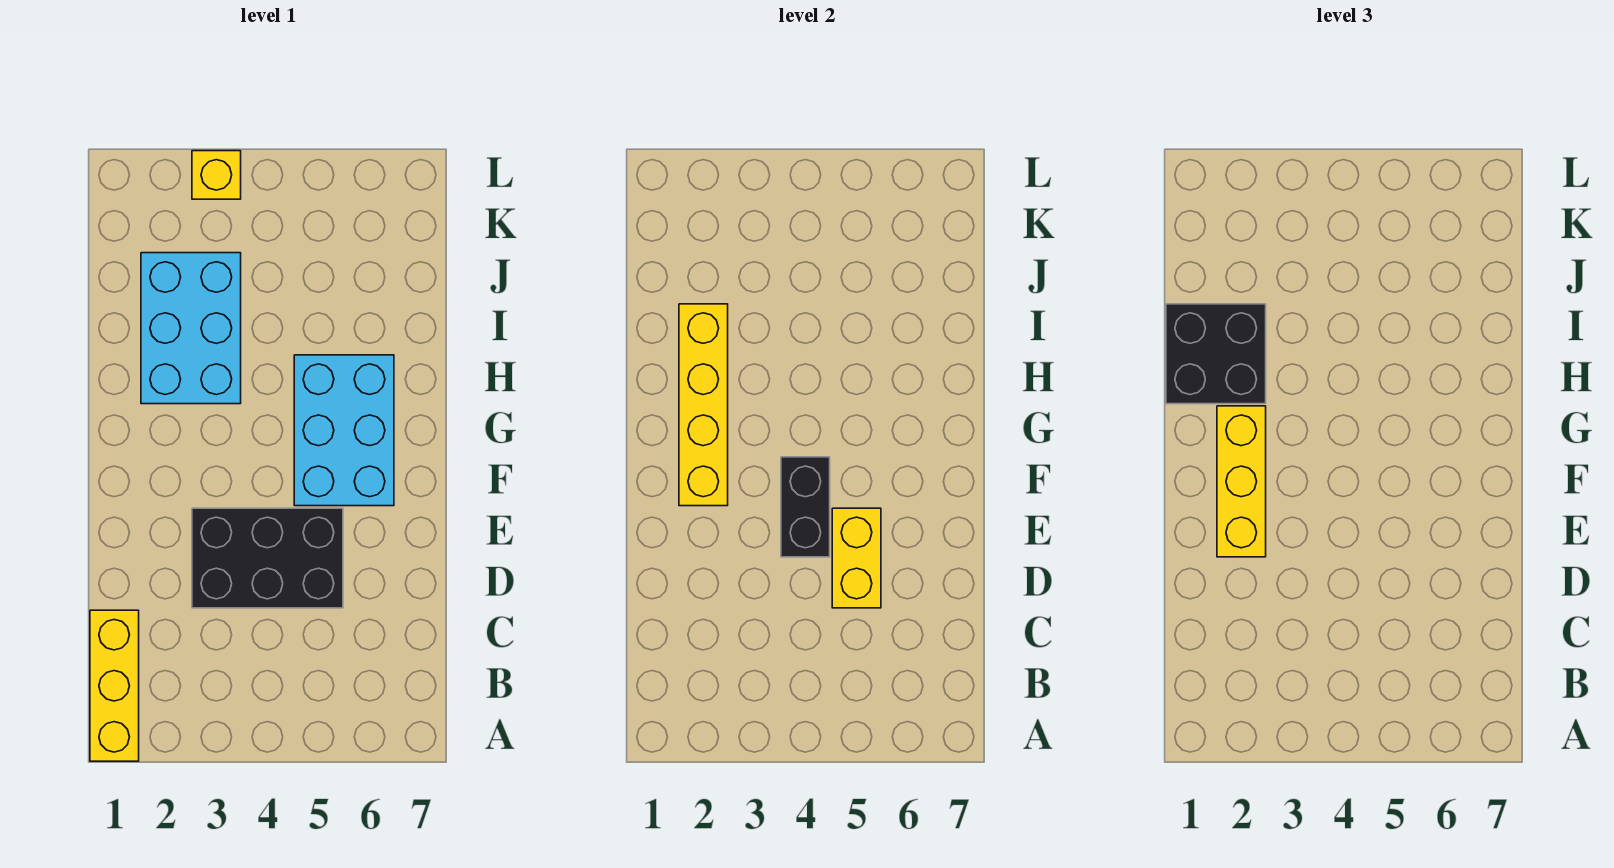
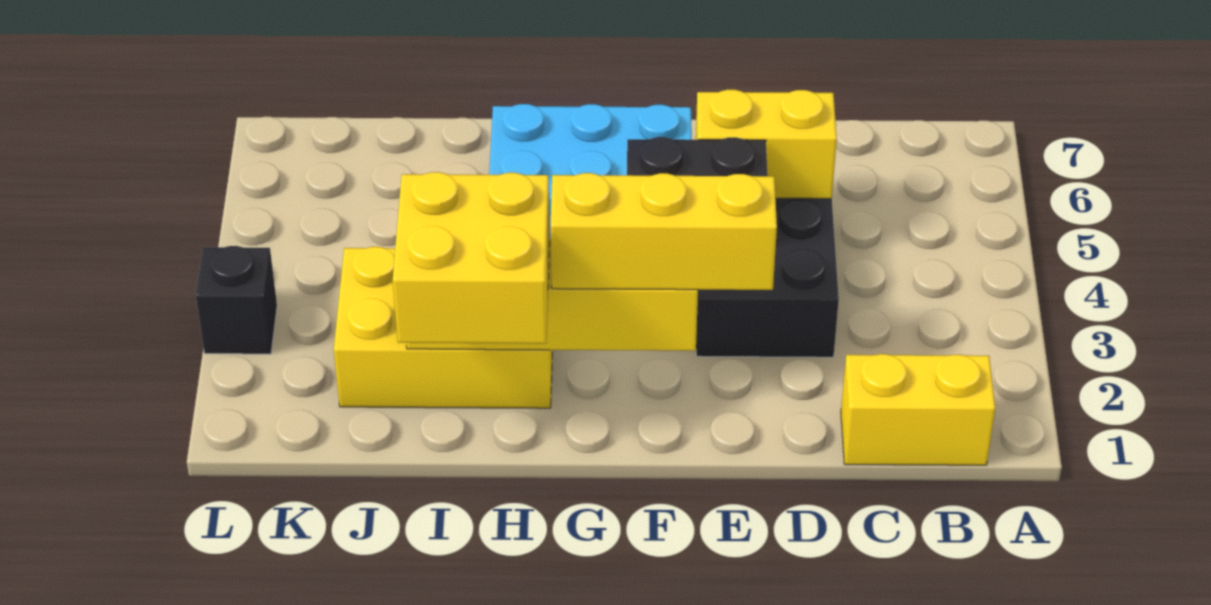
yellow brick A1:C1 level 1 -> yellow brick B1:C1 level 1
black brick H1:I2 level 3 -> yellow brick H1:I2 level 3
cyan brick H2:J3 level 1 -> yellow brick H2:J3 level 1
yellow brick L3 level 1 -> black brick L3 level 1

